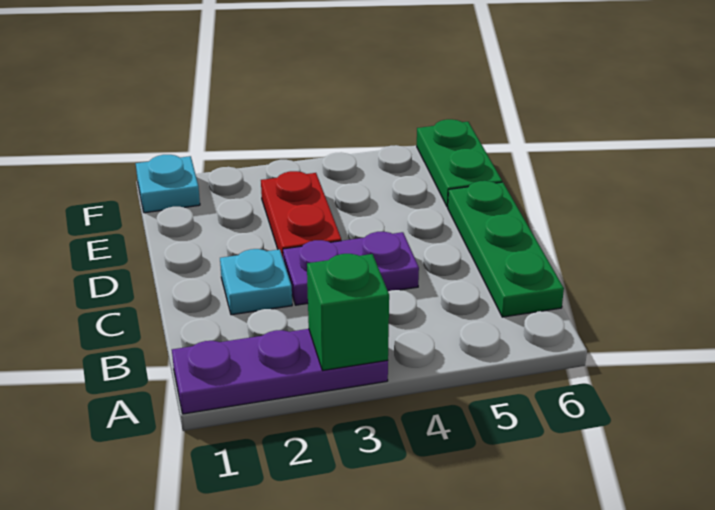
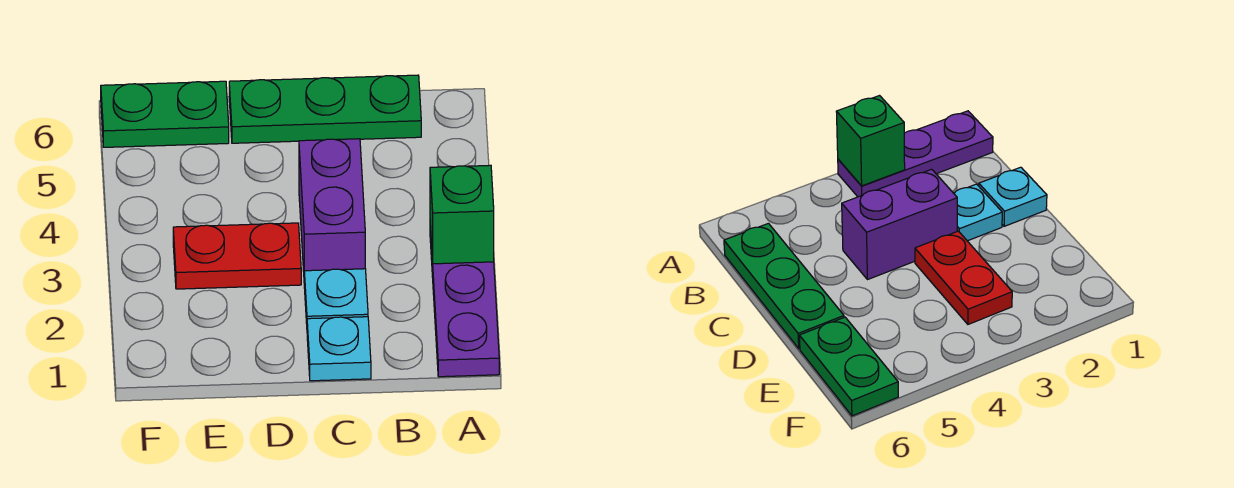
purple plate C3:C4 level 1 -> purple brick C3:C4 level 1
cyan plate F1 level 1 -> cyan plate C1 level 1

